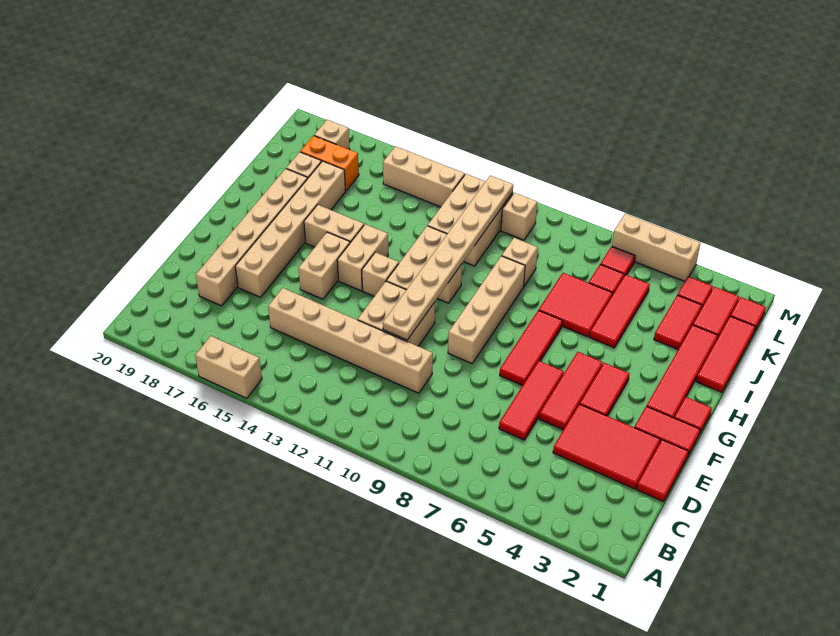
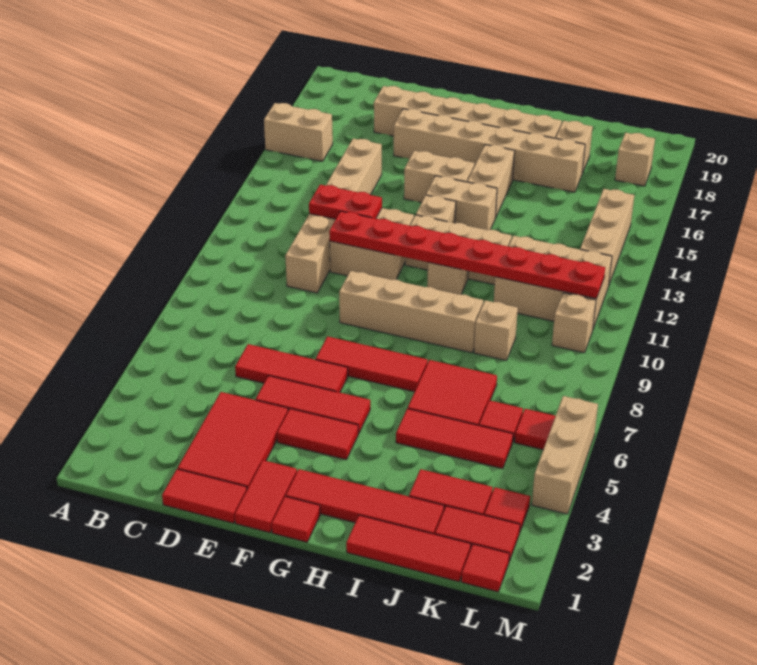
tan brick A15:A16 level 1 -> tan brick A16:B16 level 1
none -> red plate D12:E12 level 2
tan plate E11:L11 level 2 -> red plate E11:L11 level 2
orange brick K17:K18 level 1 -> none

